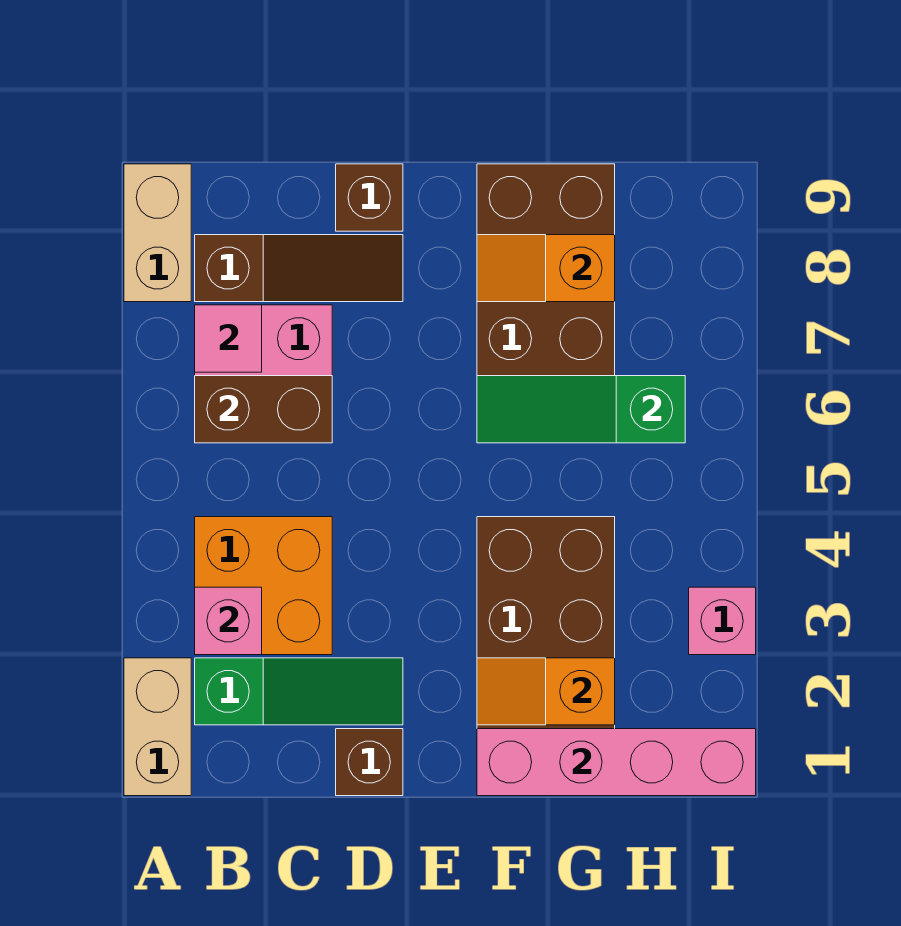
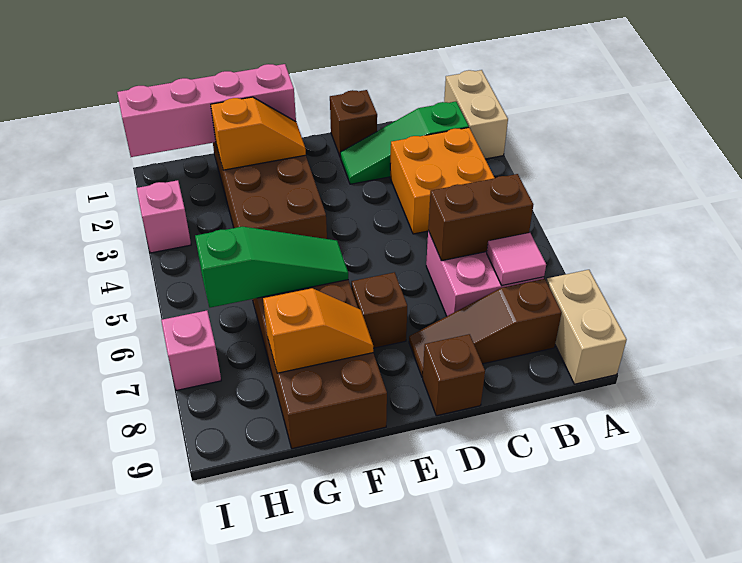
pink brick B3 level 2 -> pink brick I7 level 1
none -> brown brick E7 level 1

